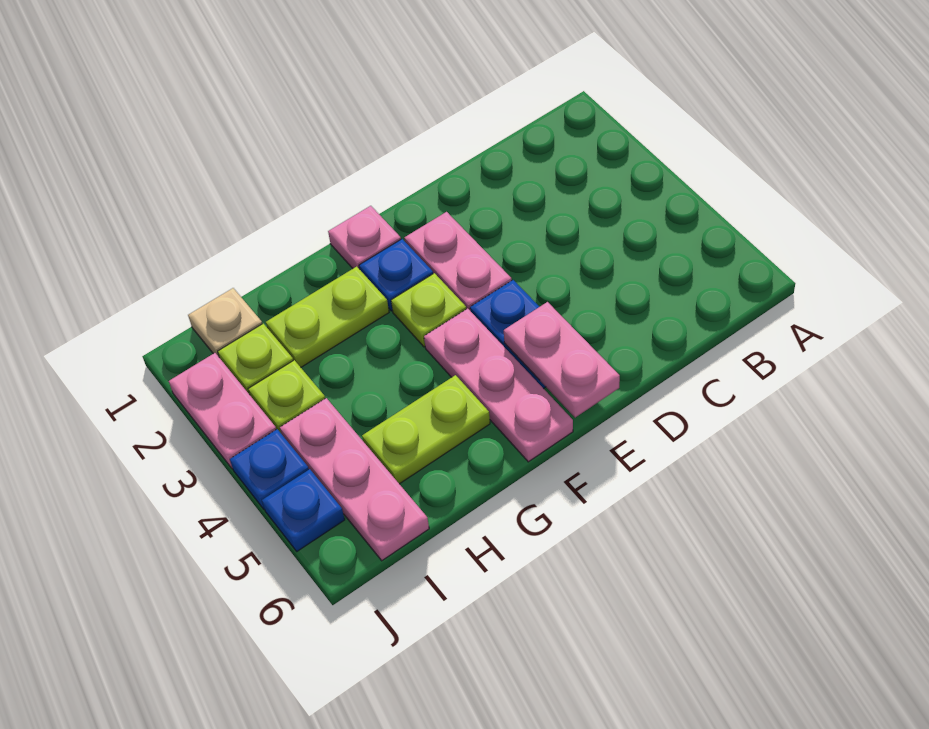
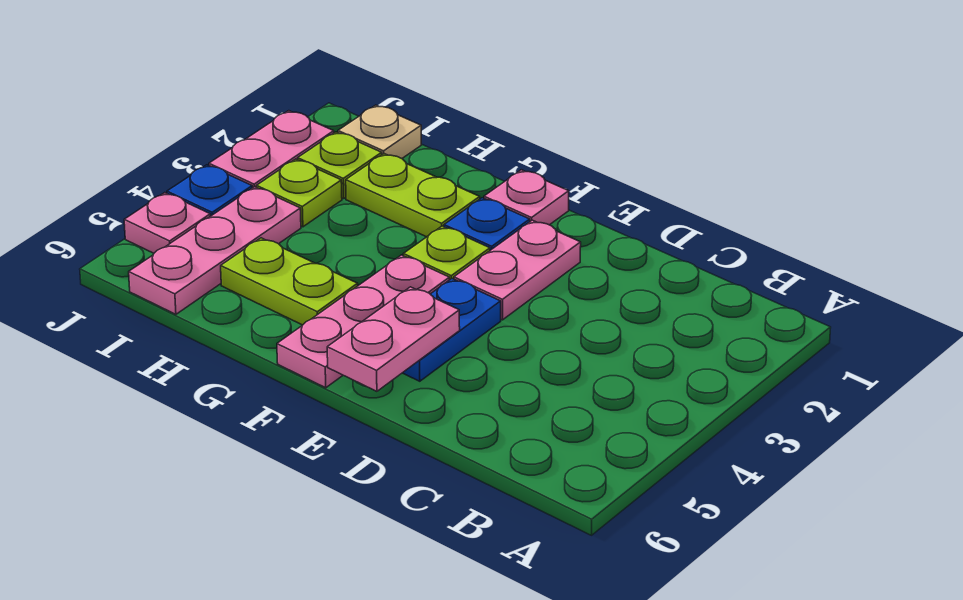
blue plate J5 level 1 -> pink plate J5 level 1

